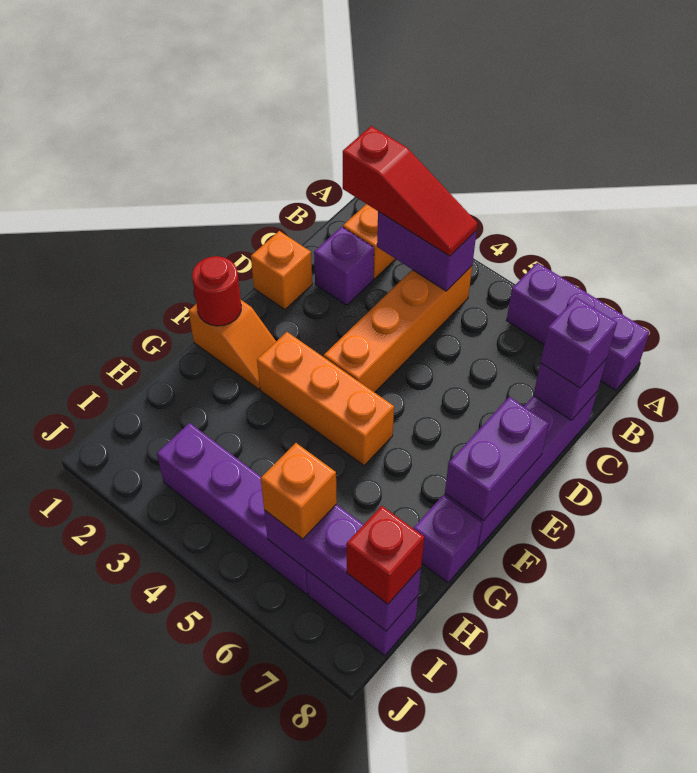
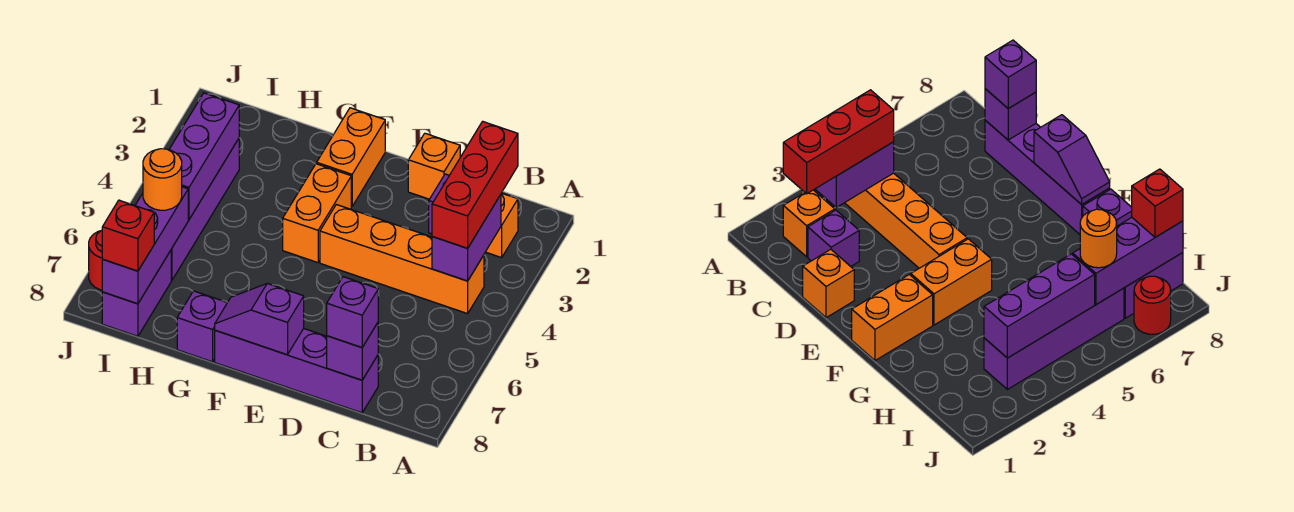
purple brick A6:A8 level 1 -> purple brick I3:I5 level 2
red slope B2:B4 level 3 top 2 -> red brick B2:B4 level 3
purple brick E8:F8 level 2 -> purple slope E8:F8 level 2 top E
orange slope F1:F2 level 1 top 1 -> orange brick F1:F2 level 1
red round brick F1 level 2 -> red round brick J7 level 1
orange brick F3:F5 level 1 -> orange brick F3:F4 level 1
orange brick I6 level 3 -> orange round brick I6 level 3

